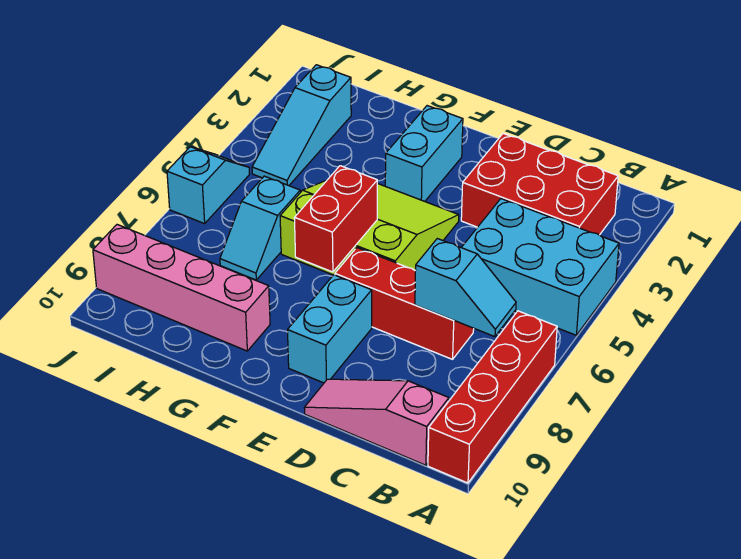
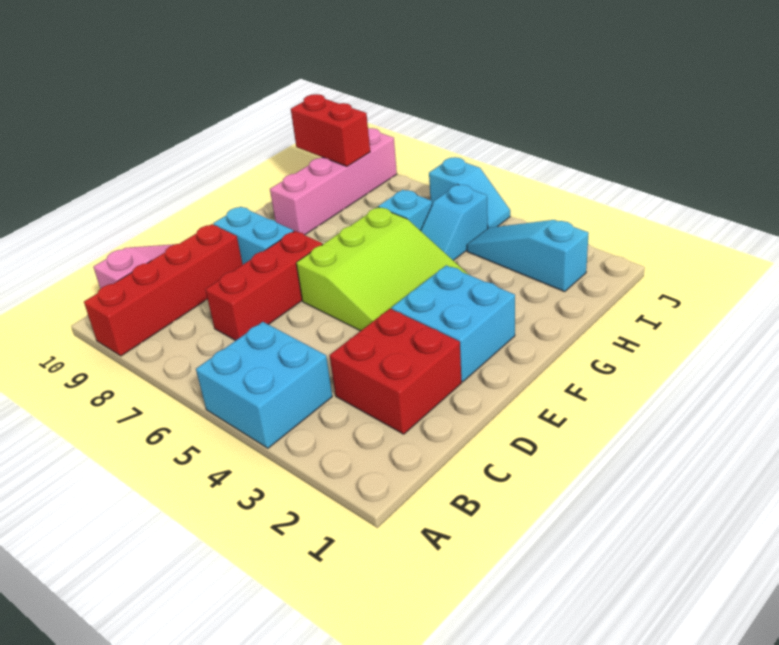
cyan brick A4:C5 level 1 -> cyan brick A4:B5 level 1
red brick A7:A10 level 1 -> red brick A9:D9 level 1
red brick B2:D3 level 1 -> red brick C2:D3 level 1
cyan slope B7:C7 level 2 top C -> cyan slope H5:I5 level 1 top I
cyan brick F2:F3 level 1 -> cyan brick E2:F3 level 1
red brick F6:F7 level 2 -> red brick I9:I10 level 2

